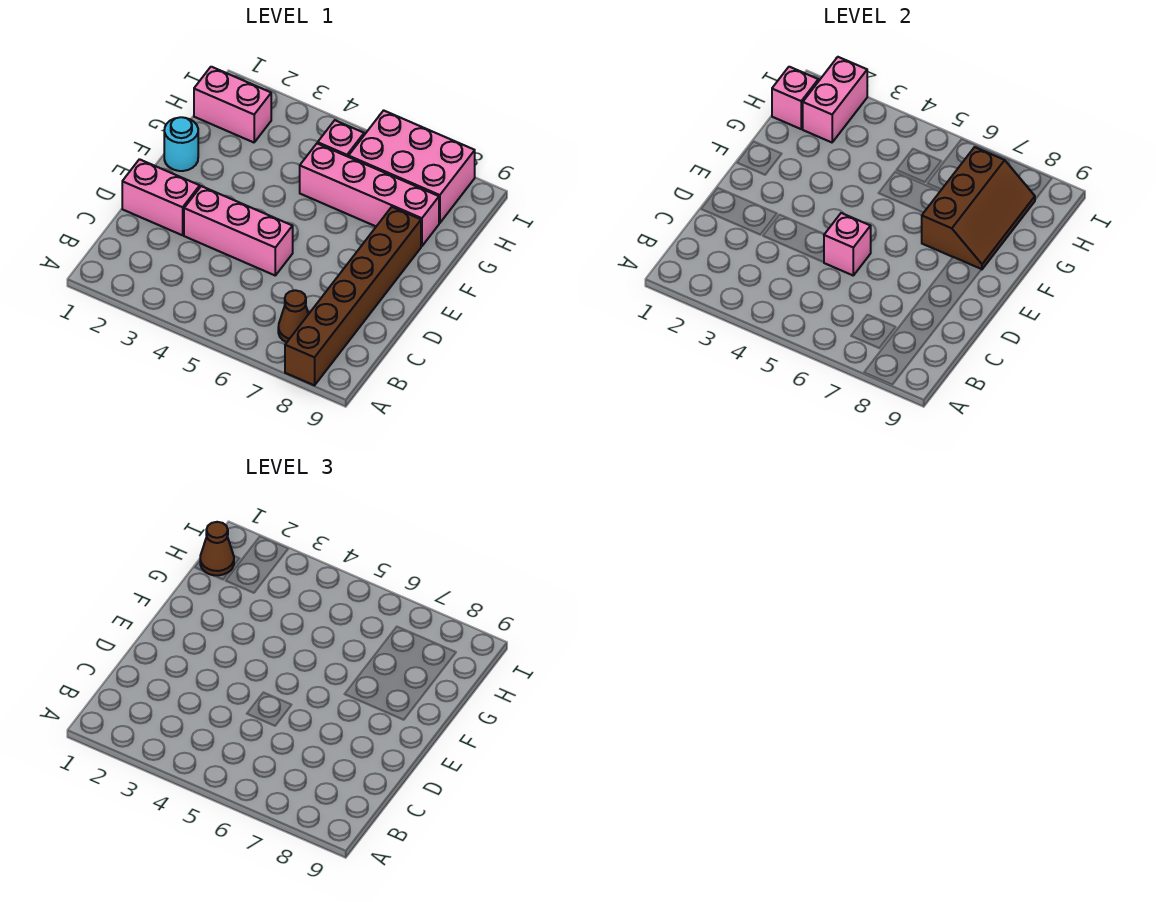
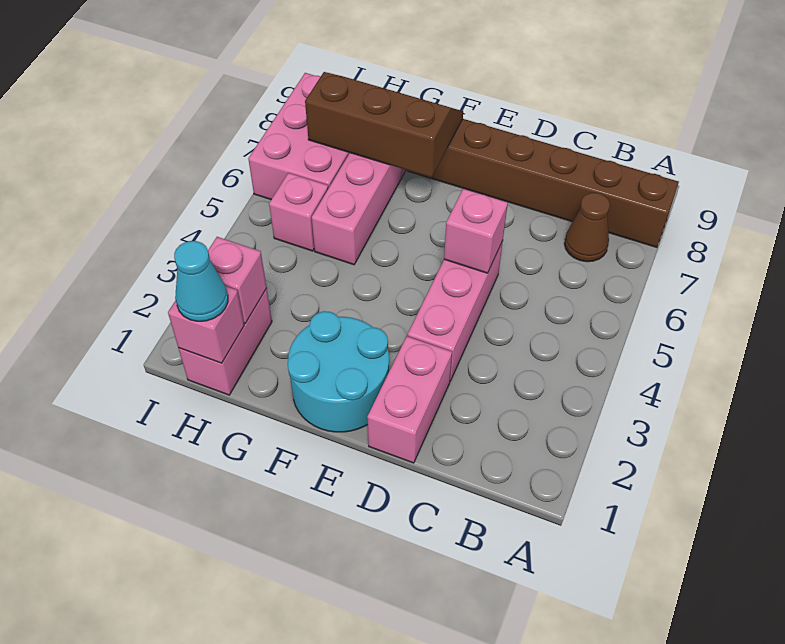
cyan round brick F1 level 1 -> cyan round brick E1:F2 level 1
brown cone H1 level 3 -> cyan cone H1 level 3
pink brick H2:I2 level 2 -> pink brick H2 level 2

